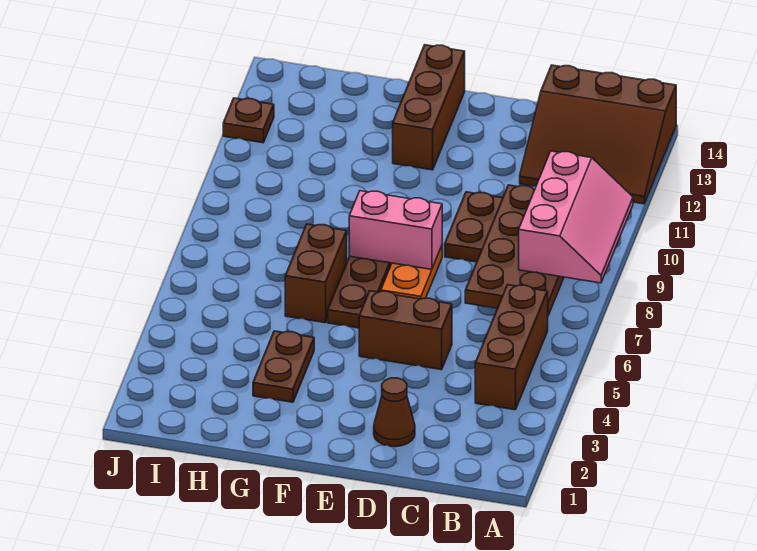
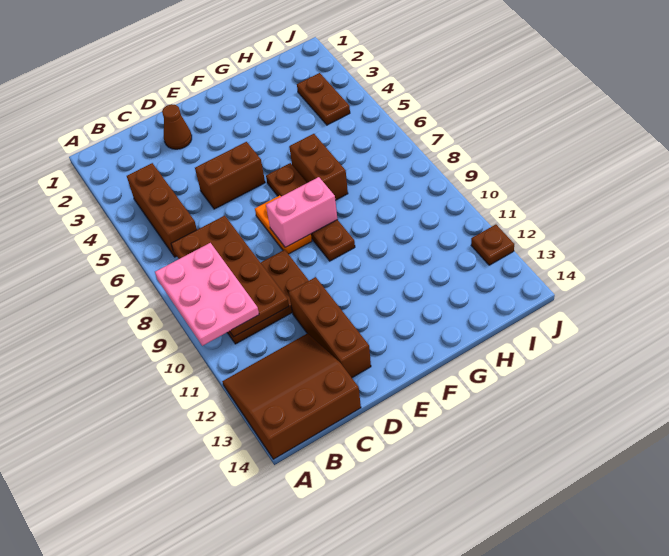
pink slope A8:B10 level 3 top B -> pink plate A8:B10 level 3
brown brick F12:F14 level 1 -> brown brick D11:D13 level 1
brown plate G3:G4 level 1 -> brown plate I3:I4 level 1

